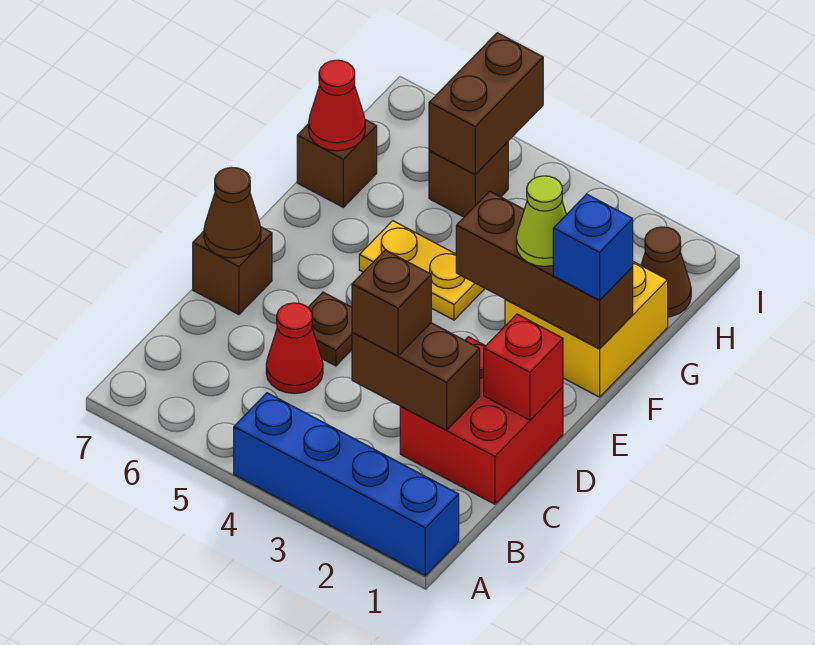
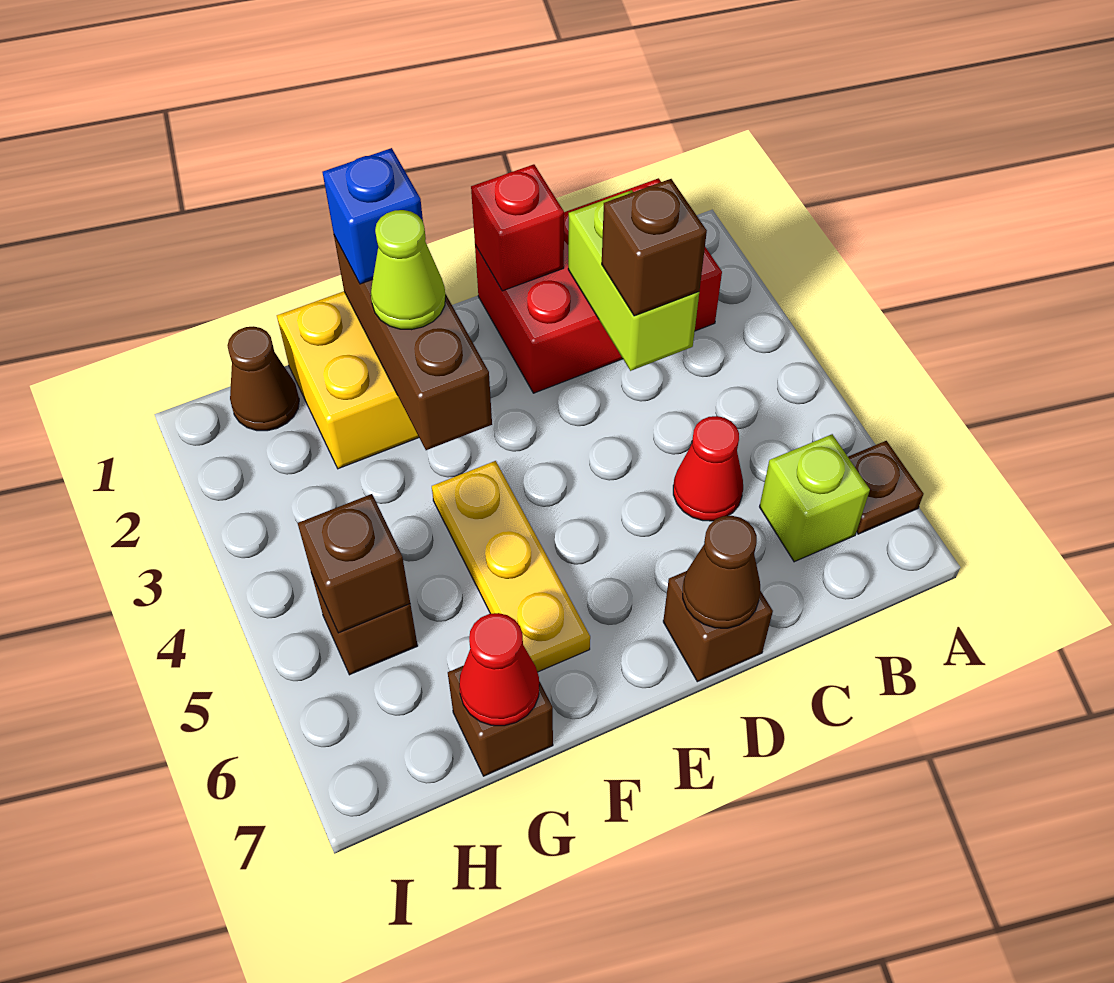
blue brick A1:A4 level 1 -> none
none -> lime brick B6 level 1
red brick C1:D2 level 1 -> red brick B1:D2 level 1
brown brick C2:C3 level 2 -> lime brick C2:C3 level 2
brown plate D5 level 1 -> brown plate A6 level 1
yellow plate F4:F5 level 1 -> yellow plate F4:F6 level 1
brown brick H5:I5 level 2 -> brown brick H5 level 2

